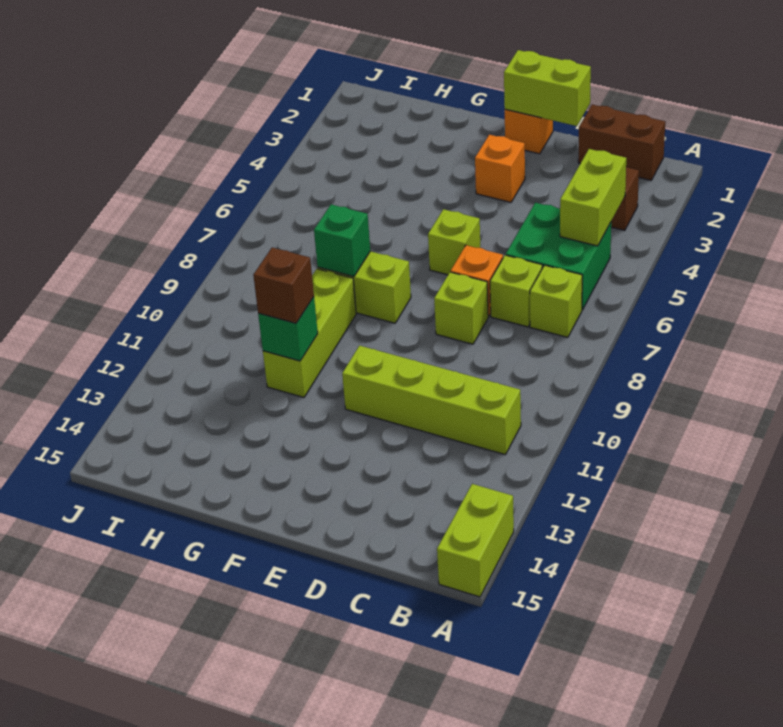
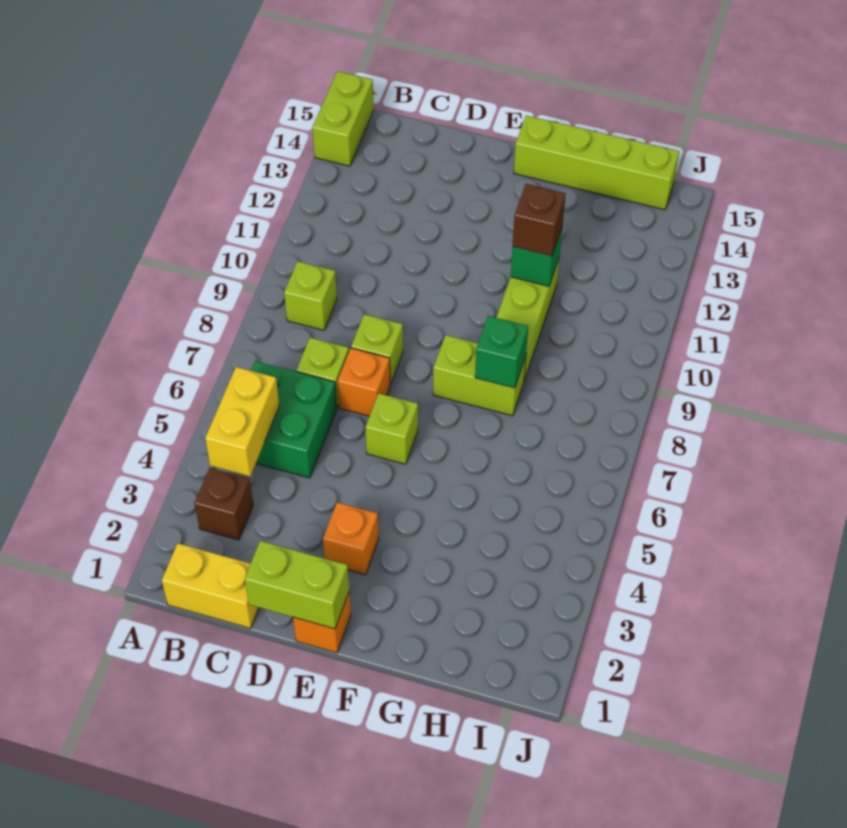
brown brick B1:C1 level 1 -> yellow brick B1:C1 level 1
lime brick B4:B5 level 2 -> yellow brick B4:B5 level 2
lime brick B7 level 1 -> lime brick B9 level 1
lime brick B11:E11 level 1 -> lime brick F15:I15 level 1

